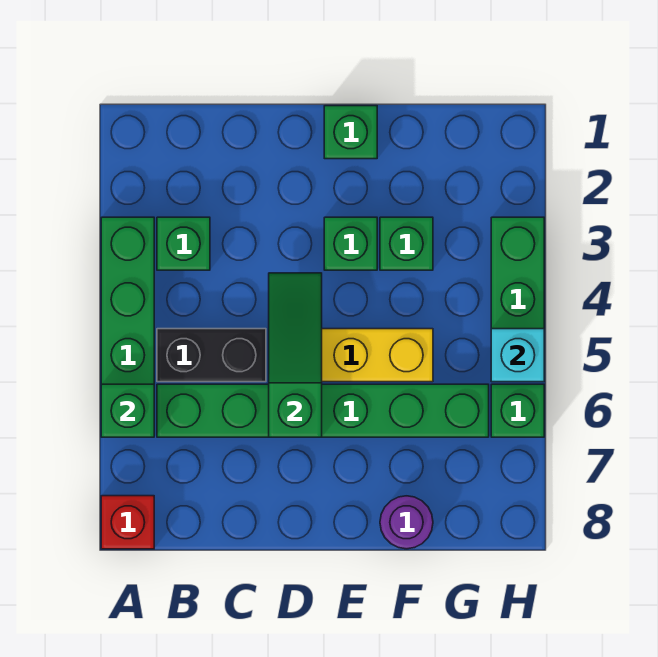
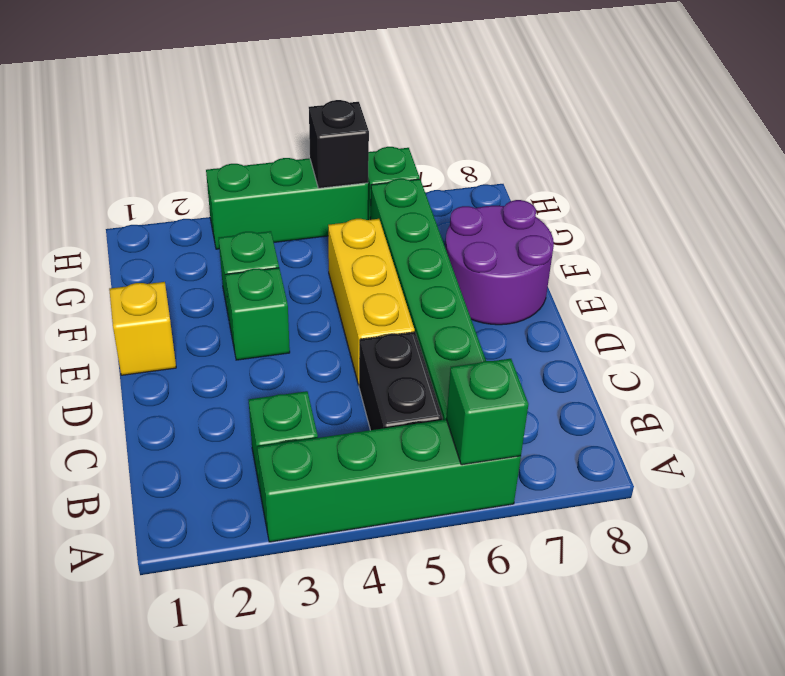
red brick A8 level 1 -> none
green slope D4:D6 level 2 top 6 -> none
green brick E1 level 1 -> yellow brick E1 level 1
purple round brick F8 level 1 -> purple round brick E7:F8 level 1
cyan brick H5 level 2 -> black brick H5 level 2

